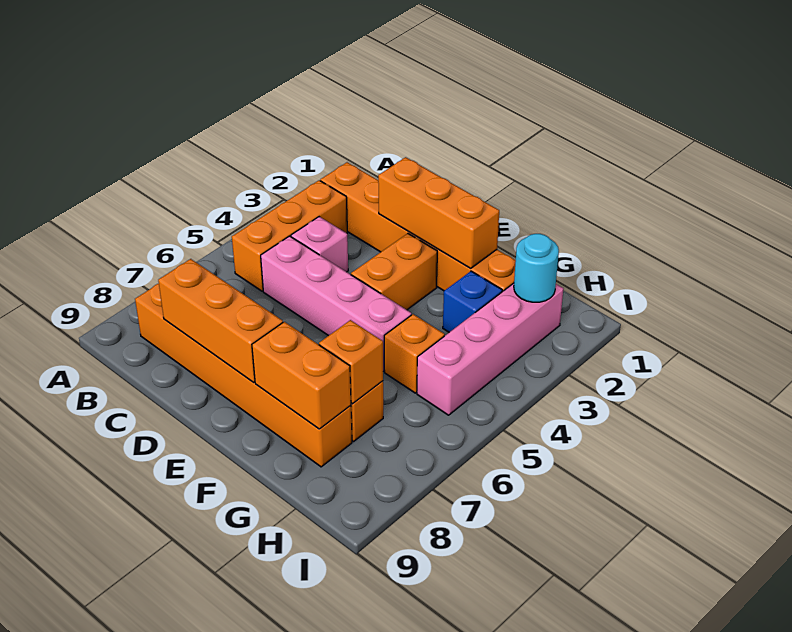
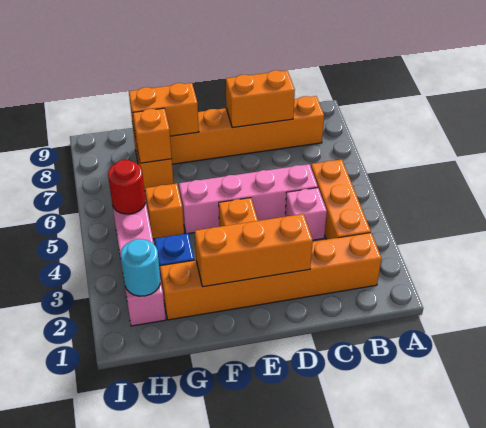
orange brick C8:E8 level 2 -> orange brick C8:D8 level 2
none -> red round brick H5 level 2

